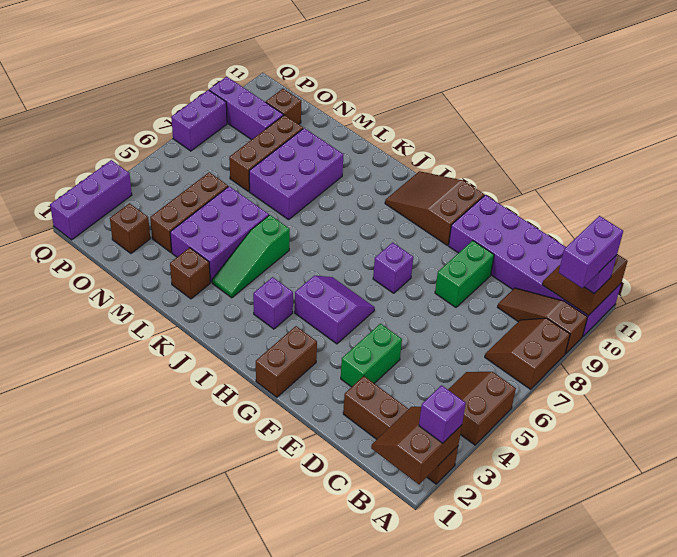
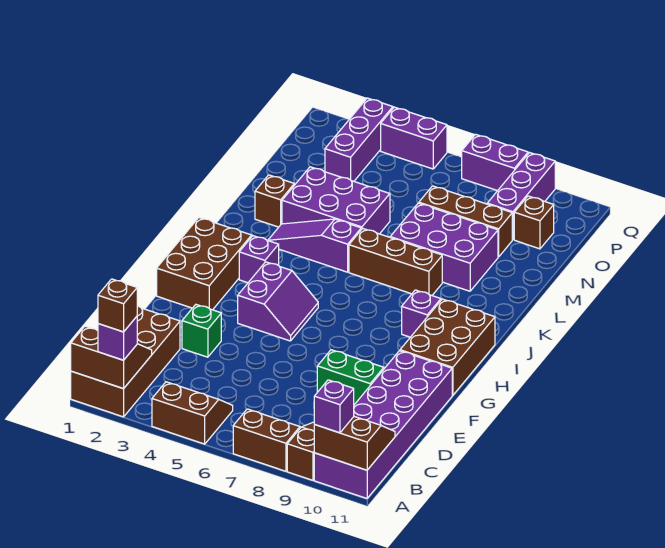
brown brick A2:D2 level 1 -> brown brick A1:D2 level 1
purple brick A9:A10 level 4 -> purple brick Q4:Q5 level 1
green brick E3:E4 level 1 -> green brick E3 level 1
brown brick G1:G2 level 1 -> brown brick G1:I2 level 1
purple brick G7 level 1 -> purple brick I9 level 1
brown slope G10:I11 level 1 top G -> brown brick G10:I11 level 1
green slope K3:K5 level 1 top 5 -> purple slope K3:K5 level 1 top 5
brown brick N3:N5 level 1 -> brown brick K6:K8 level 1
brown brick O2 level 1 -> brown brick A2 level 4
purple brick Q1:Q3 level 1 -> purple brick O3:Q3 level 1

